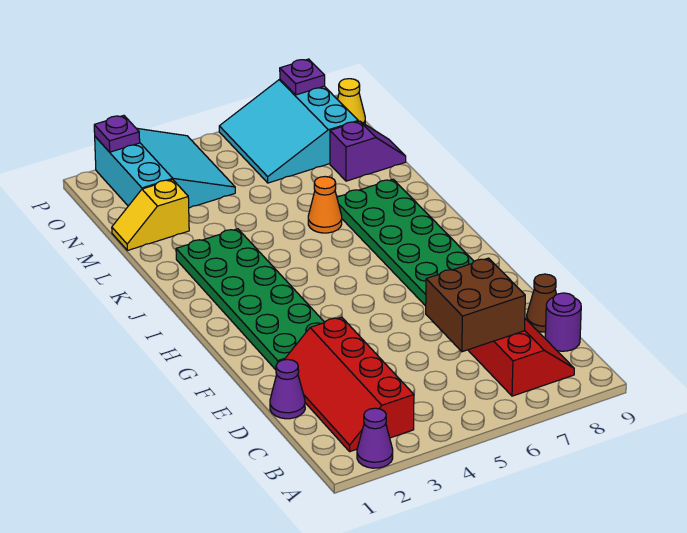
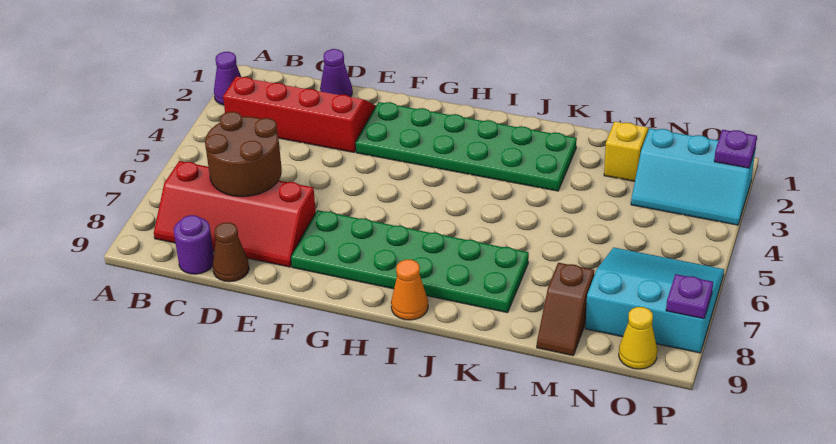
brown brick C6:D7 level 2 -> brown round brick C6:D7 level 2
orange cone K6 level 1 -> orange cone I9 level 1
purple slope M8:M9 level 1 top 8 -> brown slope M8:M9 level 1 top 8
cyan slope N2:P4 level 1 top 2 -> cyan slope N2:P3 level 1 top 2

